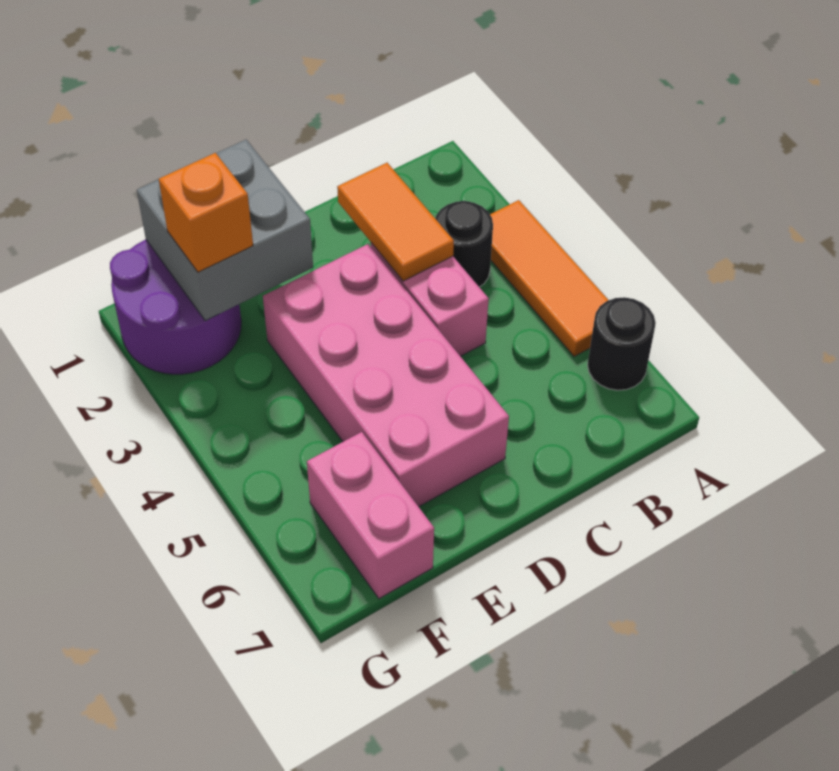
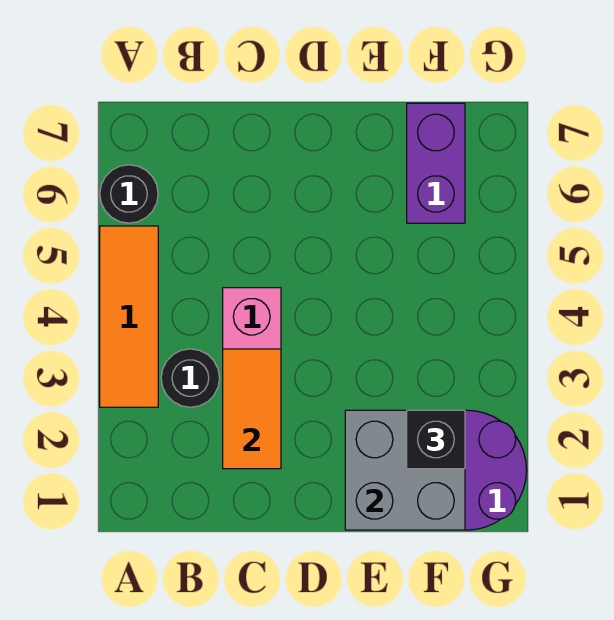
pink brick D3:E6 level 1 -> none
orange brick F2 level 3 -> black brick F2 level 3
pink brick F6:F7 level 1 -> purple brick F6:F7 level 1

